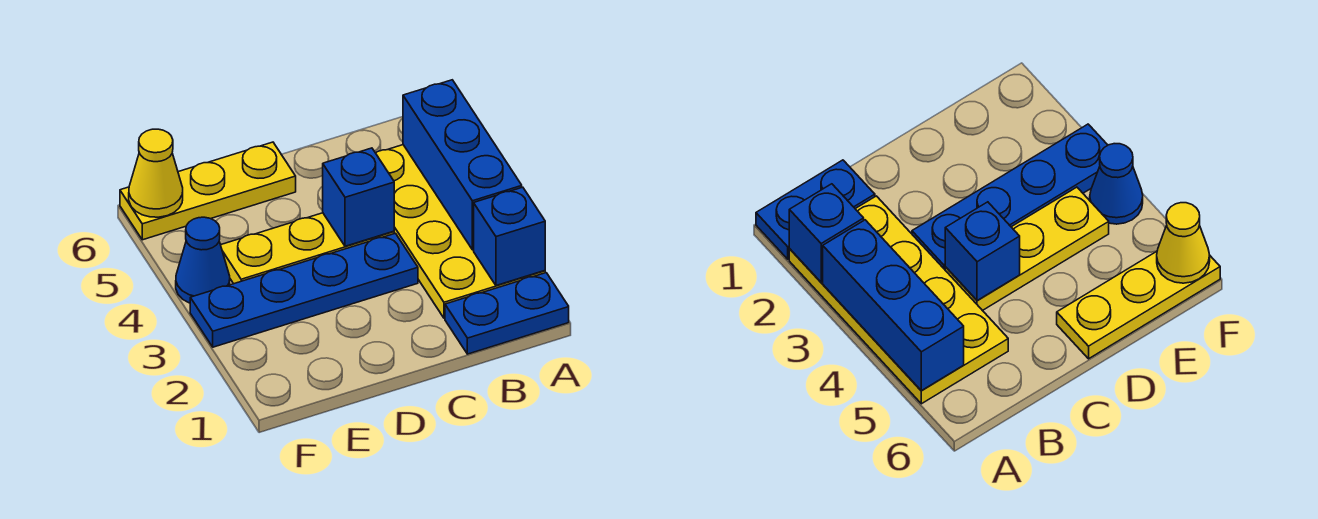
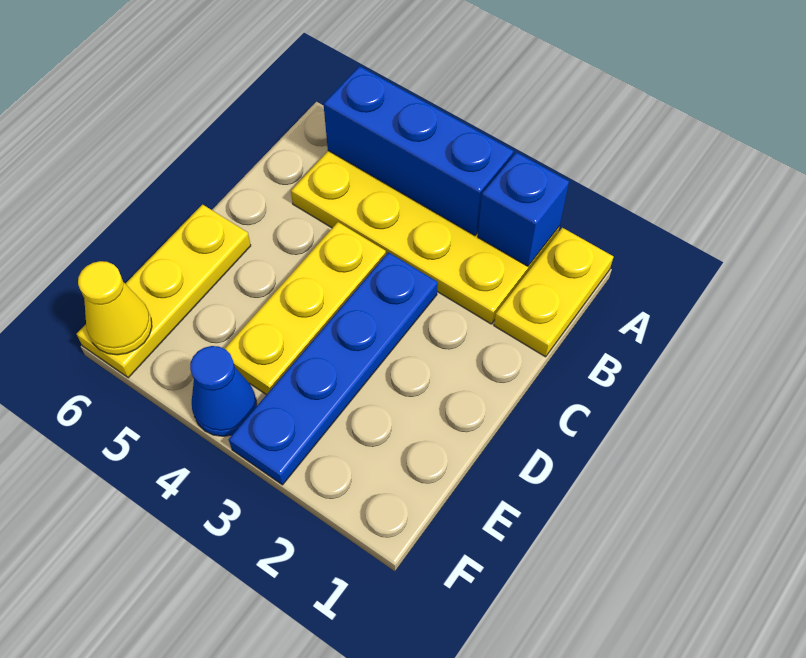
blue plate A1:B1 level 1 -> yellow plate A1:B1 level 1
blue brick C4 level 2 -> none

